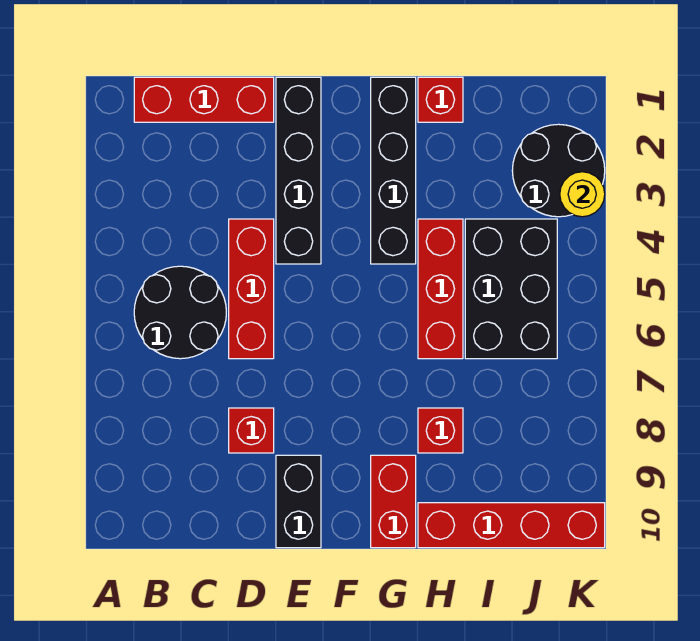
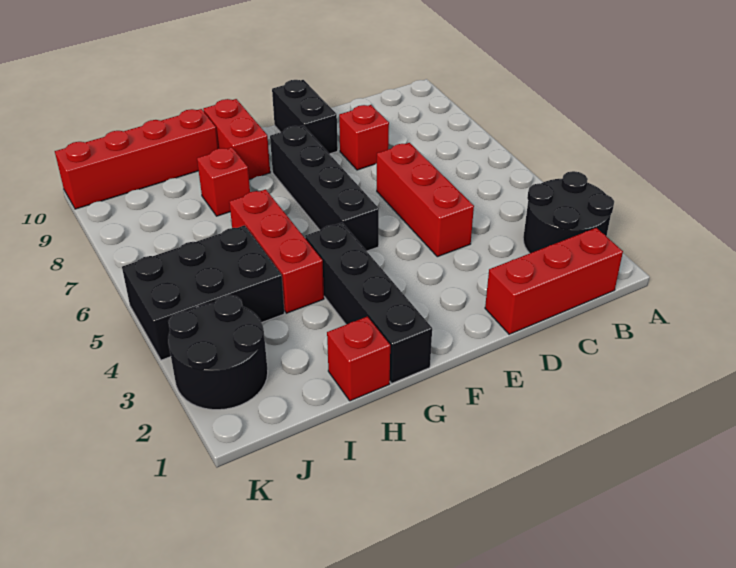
black round brick B5:C6 level 1 -> black round brick A2:B3 level 1
black brick E1:E4 level 1 -> black brick F5:F8 level 1
black brick I4:J6 level 1 -> black brick I4:K5 level 1
yellow round brick K3 level 2 -> none

